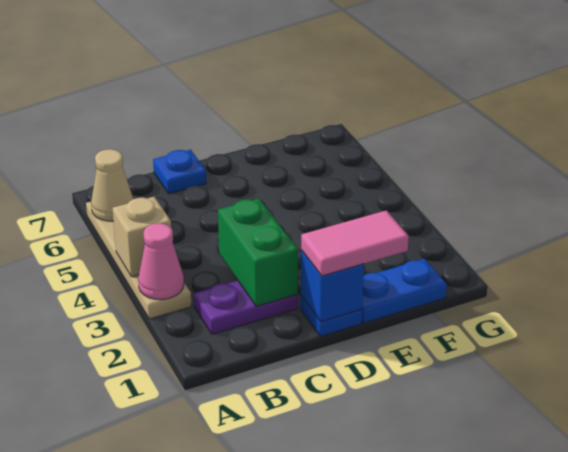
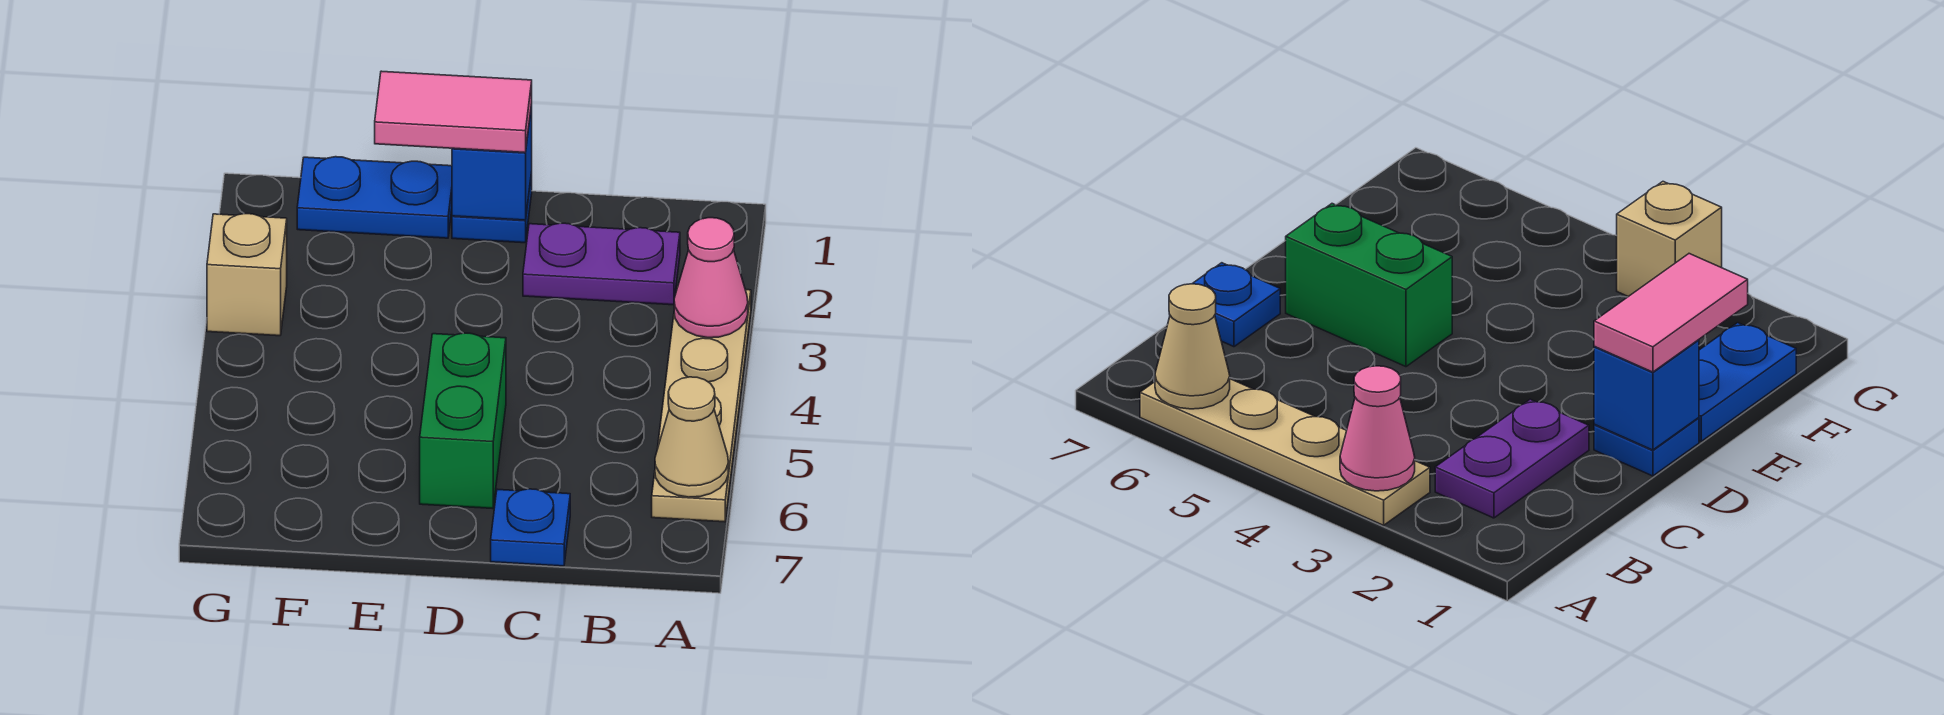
tan brick A4 level 2 -> tan brick G3 level 1
green brick C2:C3 level 2 -> green brick D5:D6 level 1

